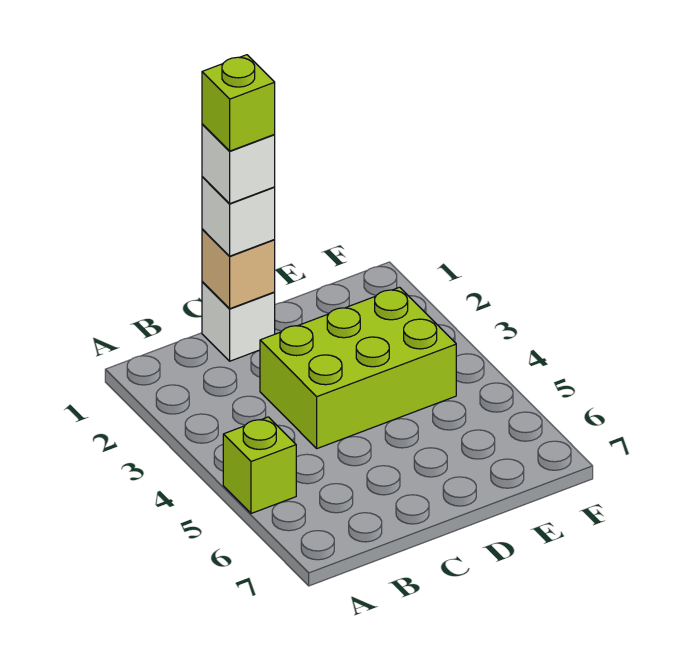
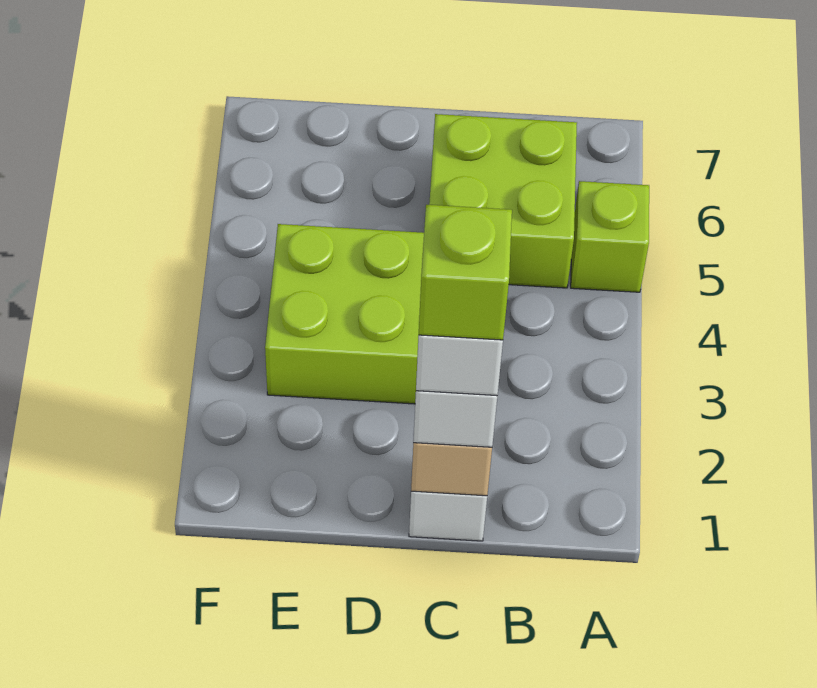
none -> lime brick B5:C6 level 1

